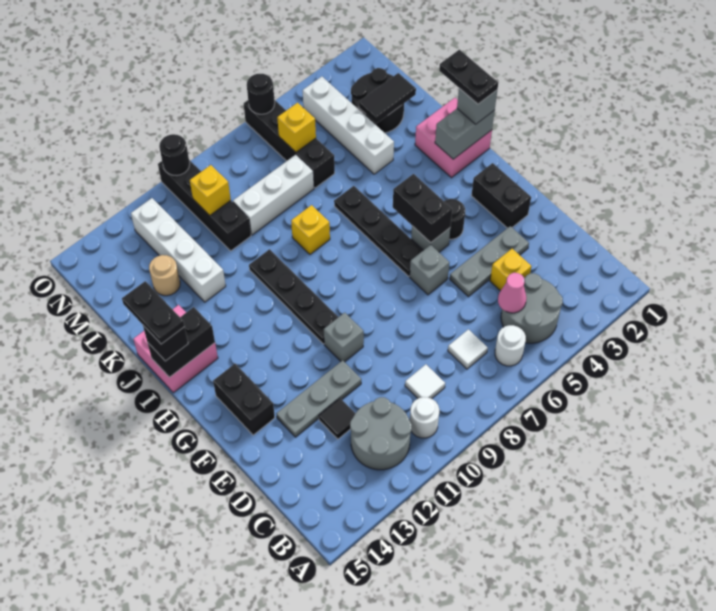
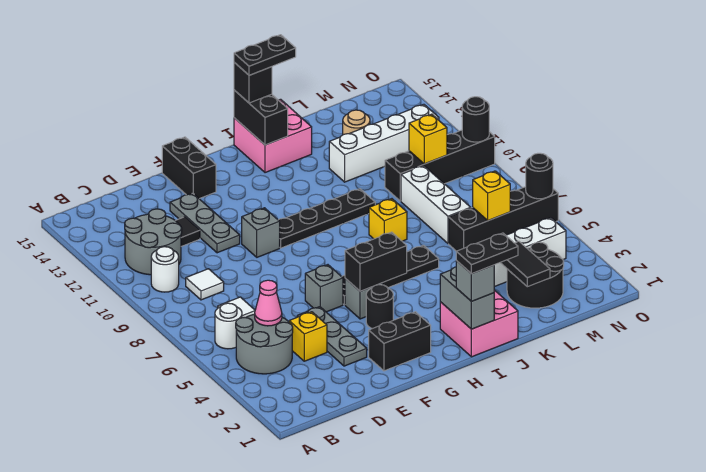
black brick F14:G14 level 1 -> black brick F14:F15 level 1

